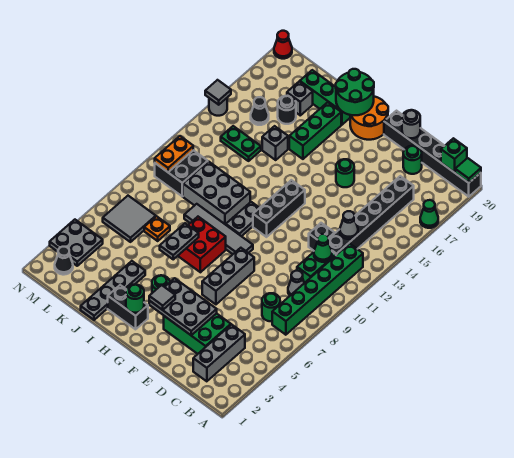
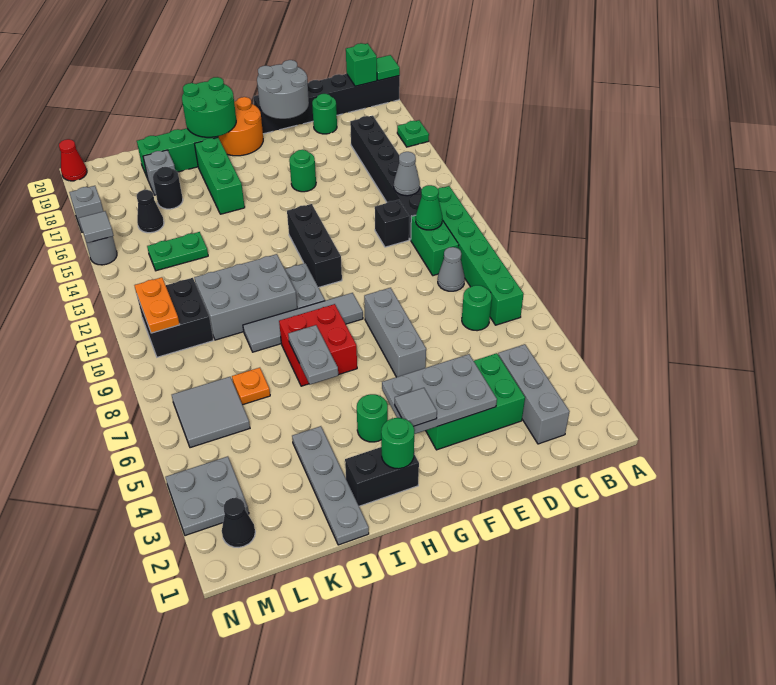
green cone A17 level 1 -> green plate A17 level 1
grey round brick E20 level 2 -> grey round brick E19:F20 level 2
grey brick J15 level 1 -> grey brick N17 level 1

